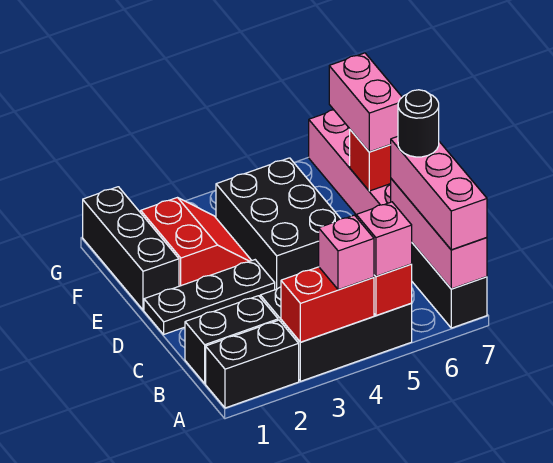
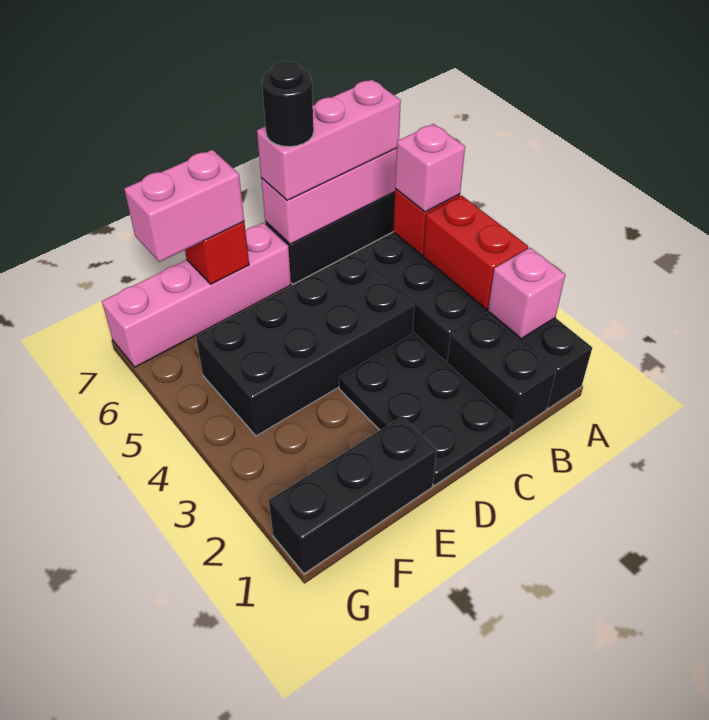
pink brick A4 level 3 -> pink brick A2 level 2
black plate D1:D3 level 1 -> black plate C1:D3 level 1
black brick D4:F5 level 1 -> black brick C4:F5 level 1
red slope E2:F3 level 1 top 2 -> none

